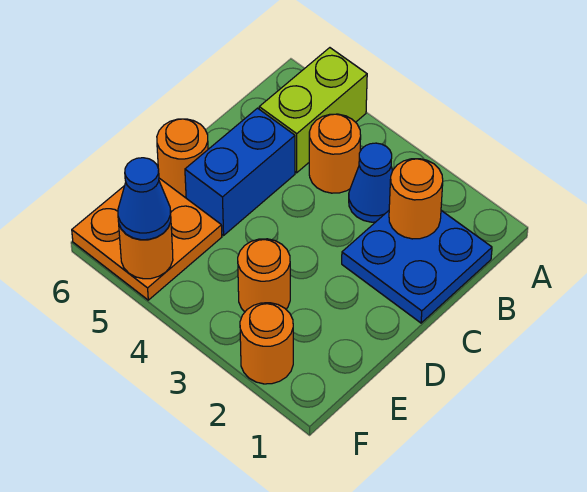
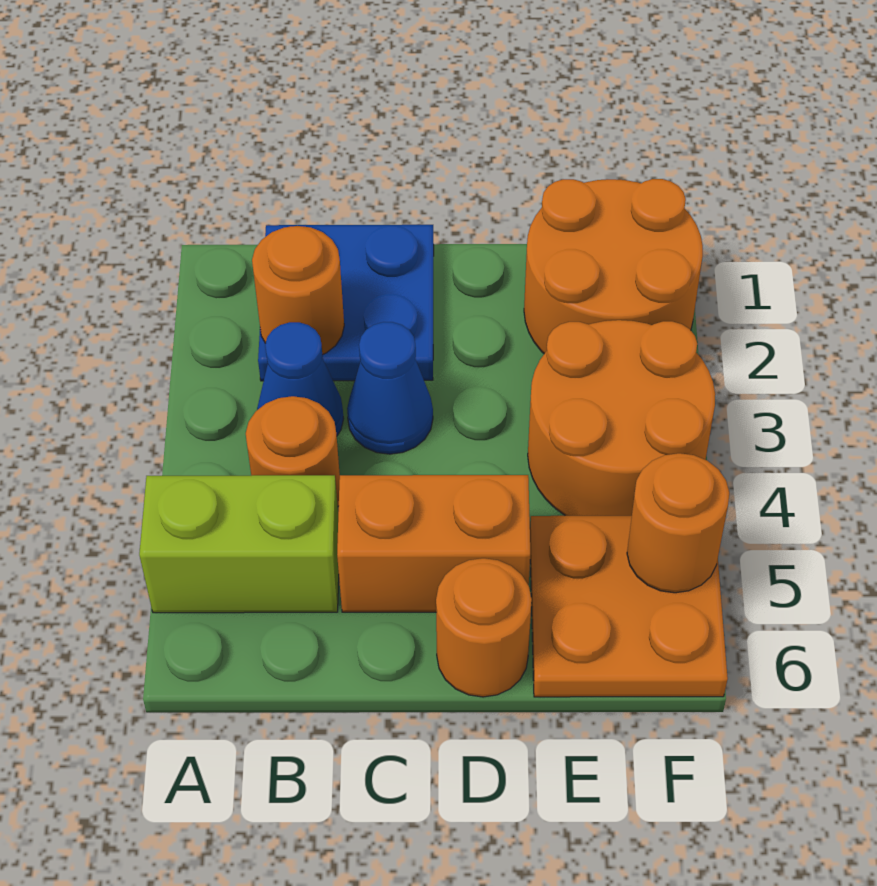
blue brick C5:D5 level 1 -> orange brick C5:D5 level 1
orange round brick E3 level 1 -> orange round brick E3:F4 level 1
orange round brick F2 level 1 -> orange round brick E1:F2 level 1
blue cone F5 level 3 -> blue cone C3 level 1

